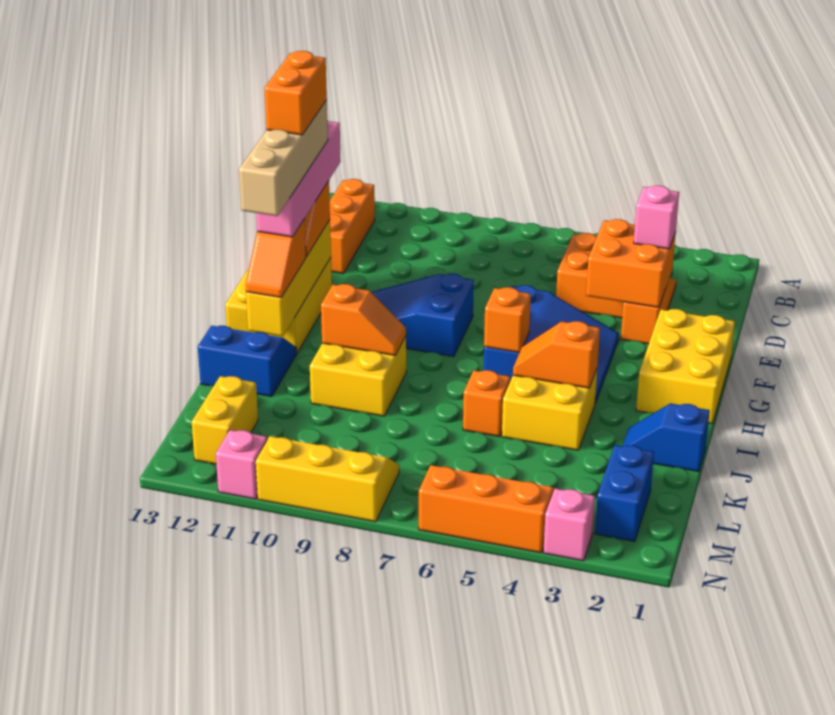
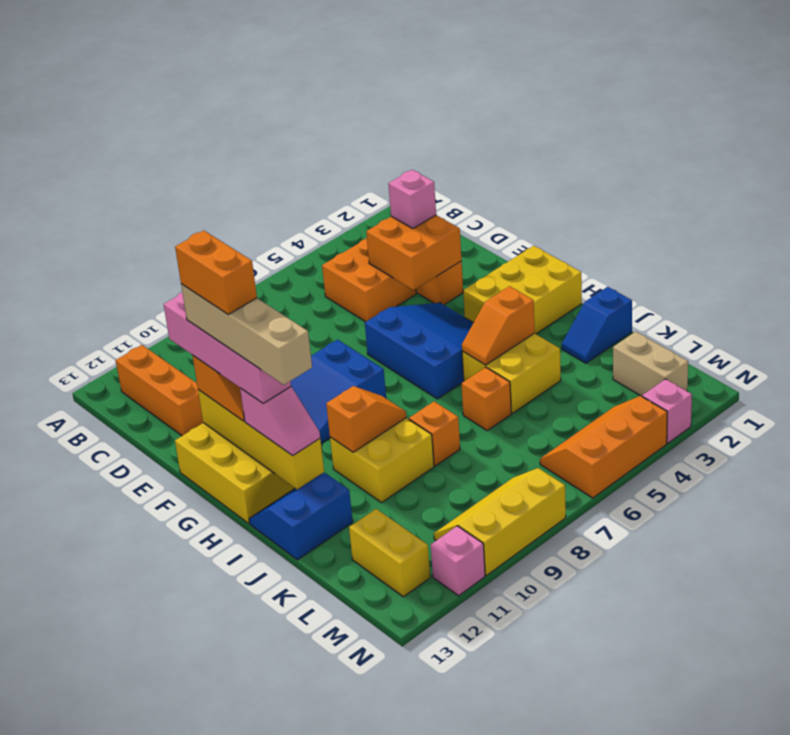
yellow brick F1:H2 level 1 -> yellow brick G1:H3 level 1
orange brick H6 level 2 -> orange brick J8 level 1
orange slope H12:I12 level 3 top H -> pink slope H12:I12 level 3 top H
blue brick L2:M2 level 1 -> tan brick L2:M2 level 1

